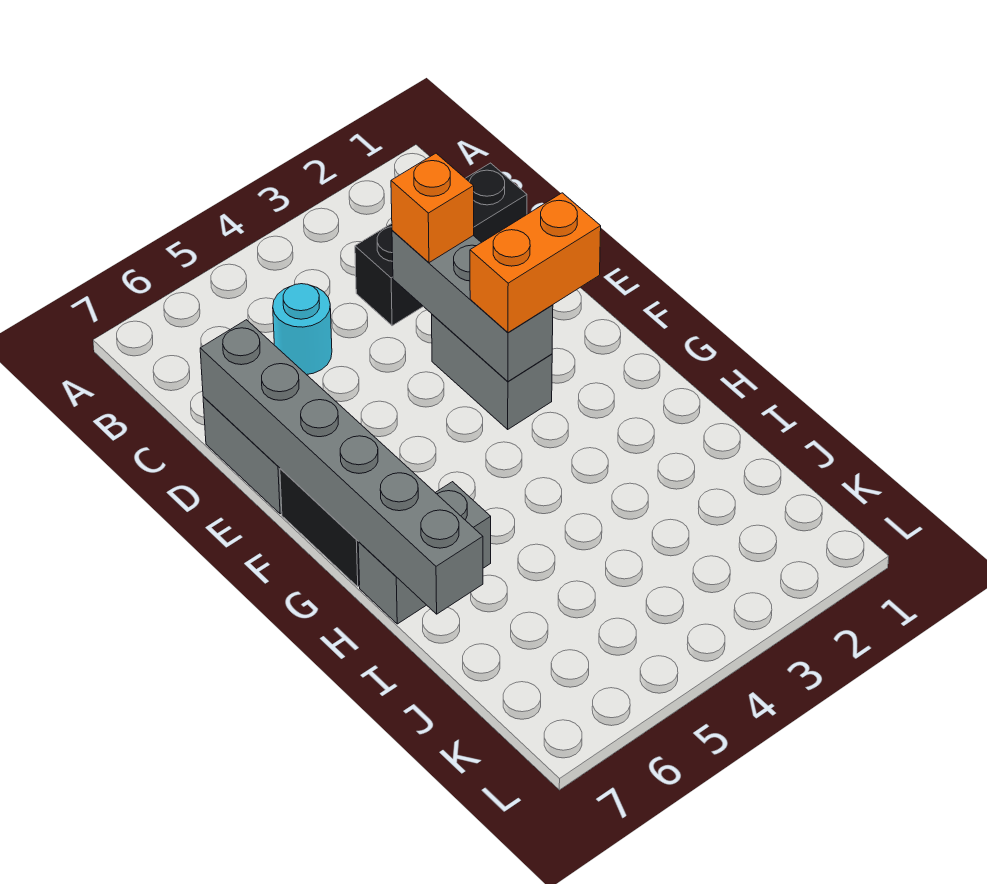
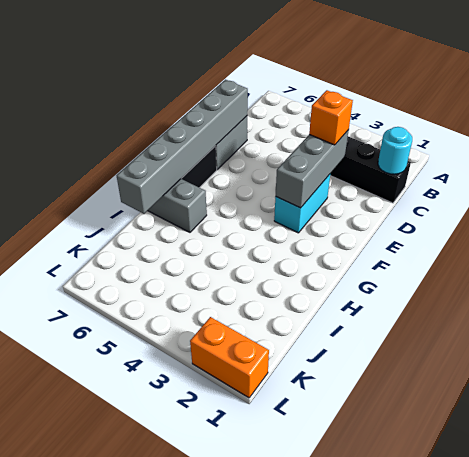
cyan round brick C5 level 1 -> cyan round brick C1 level 2
grey brick E3:F3 level 1 -> cyan brick E3:F3 level 1
orange brick F2:F3 level 3 -> orange brick L1:L2 level 1

